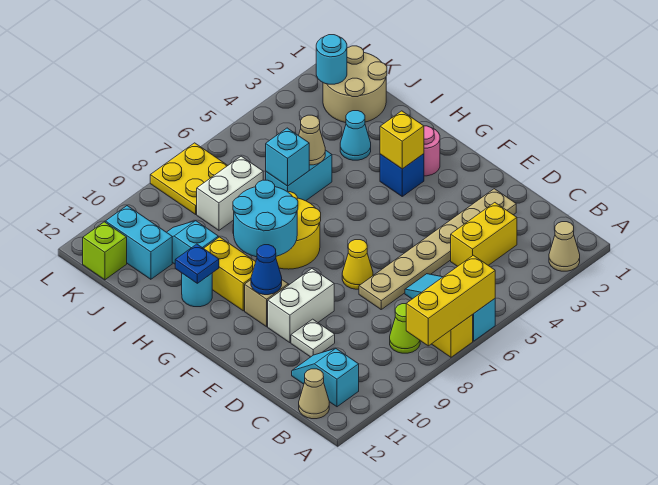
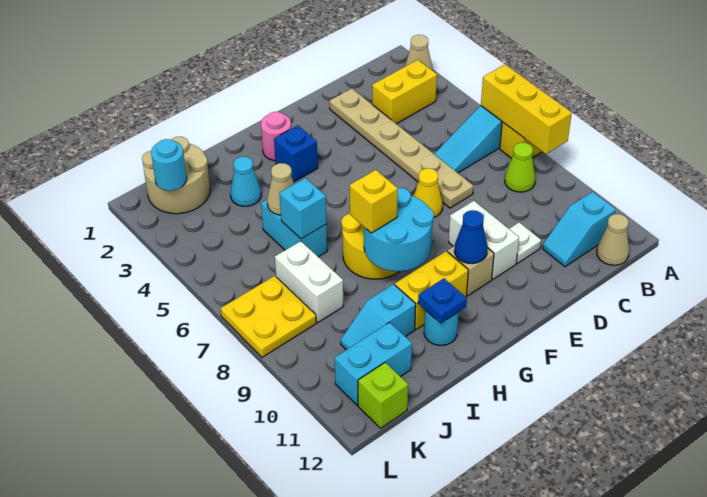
yellow brick C3:C4 level 1 -> yellow brick B3:C3 level 1
yellow brick G3 level 2 -> yellow brick H8 level 3

